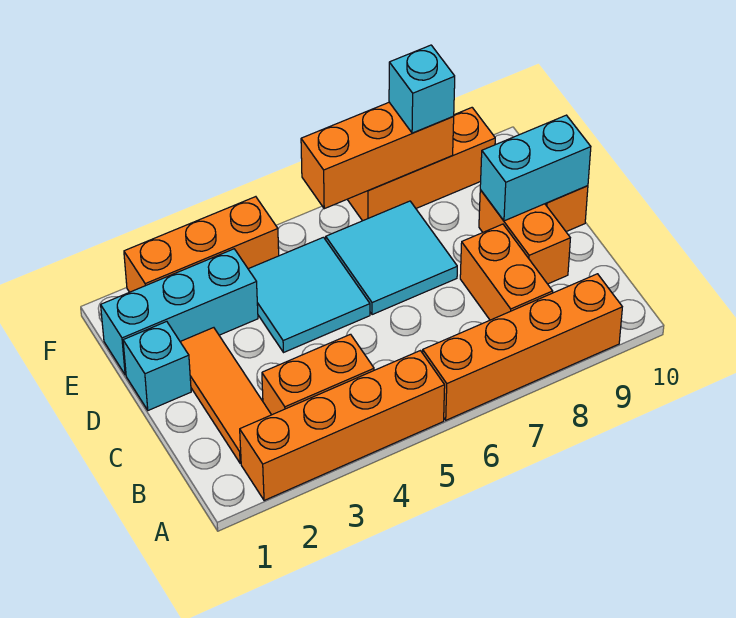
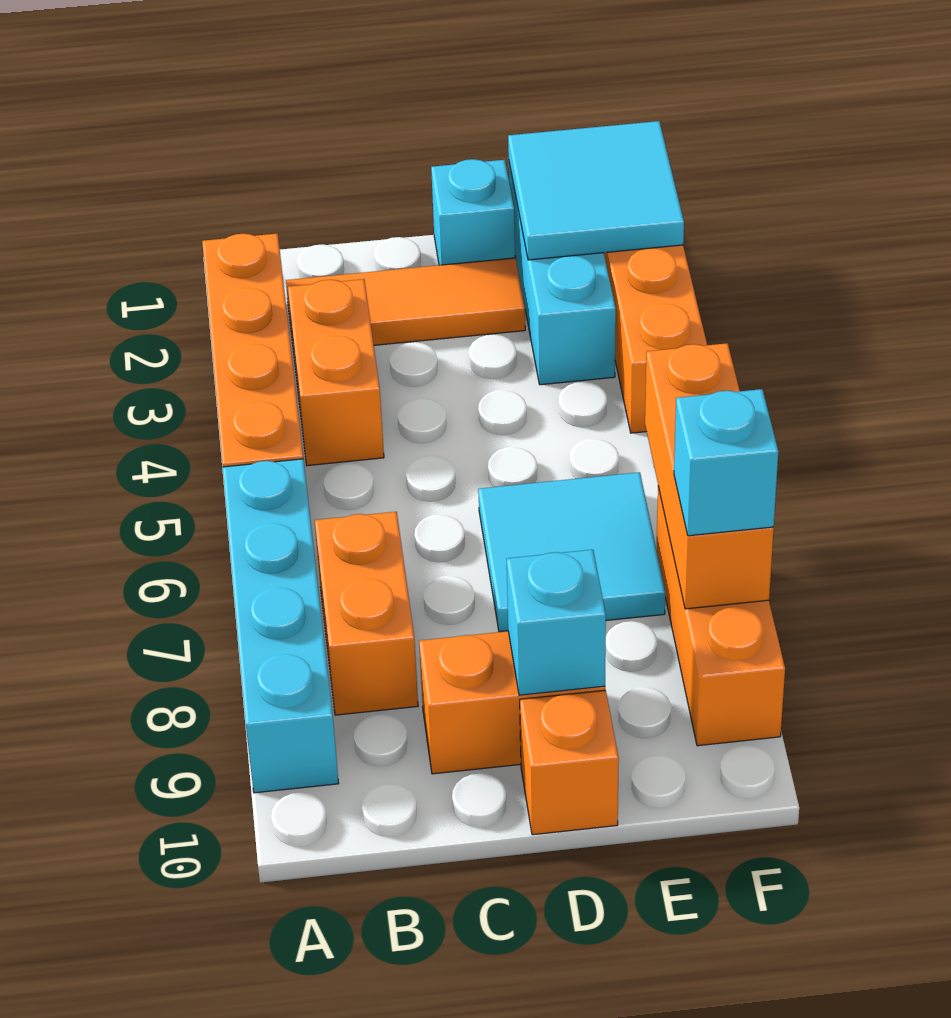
orange brick A6:A9 level 1 -> cyan brick A6:A9 level 1
orange brick B8:C8 level 1 -> orange brick B7:B8 level 1
cyan tile D4:E5 level 1 -> cyan tile E1:F2 level 2
cyan brick D9:D10 level 2 -> cyan brick D9 level 2

